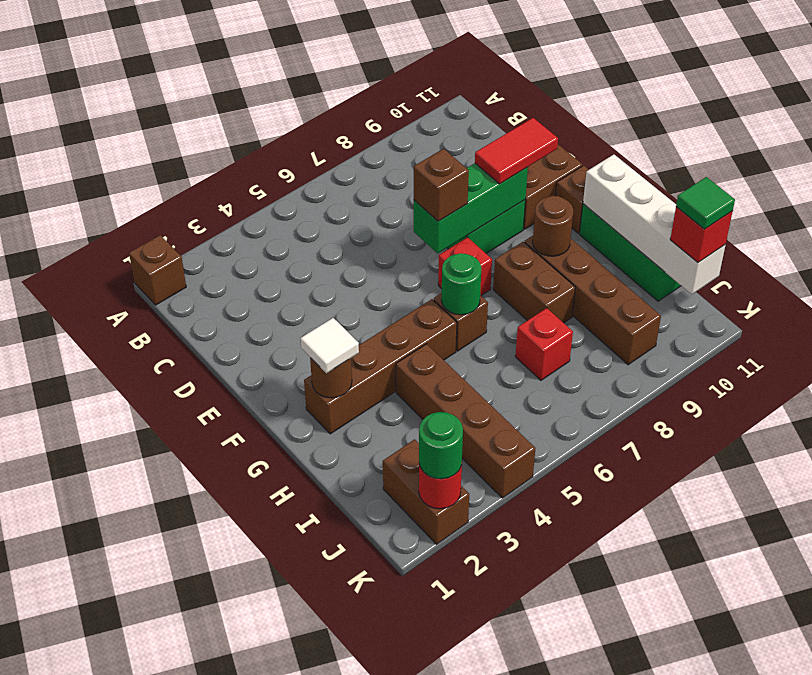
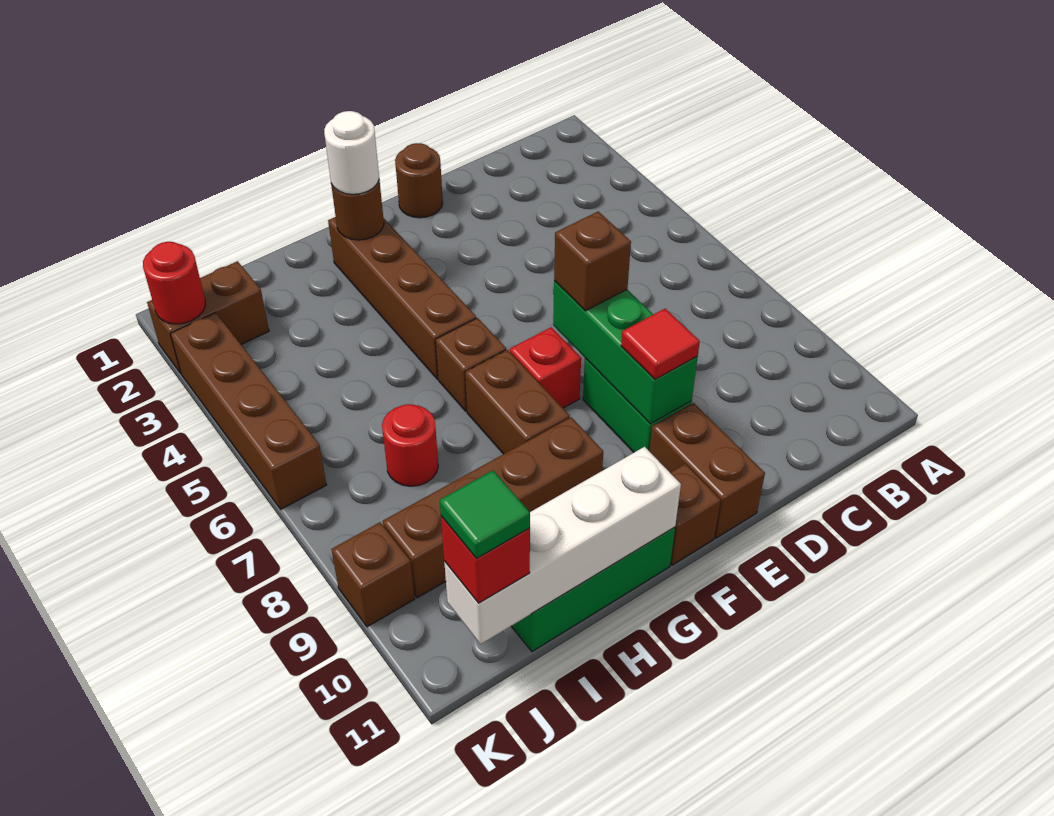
brown brick A1 level 1 -> brown brick K9 level 1
red tile E9:E10 level 3 -> red tile E9 level 3
white tile G2 level 3 -> white round brick G2 level 3
green round brick G6 level 2 -> none
brown brick G8:H8 level 1 -> brown brick G7:G8 level 1
brown round brick G9 level 2 -> brown round brick E1 level 1
brown brick H4:K4 level 1 -> brown brick K3:K6 level 1
red brick I7 level 1 -> red round brick I7 level 1
green round brick K2 level 3 -> none

